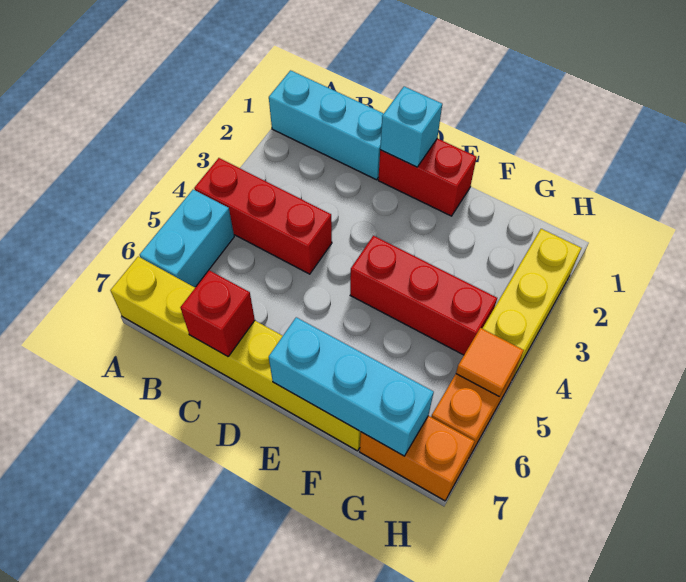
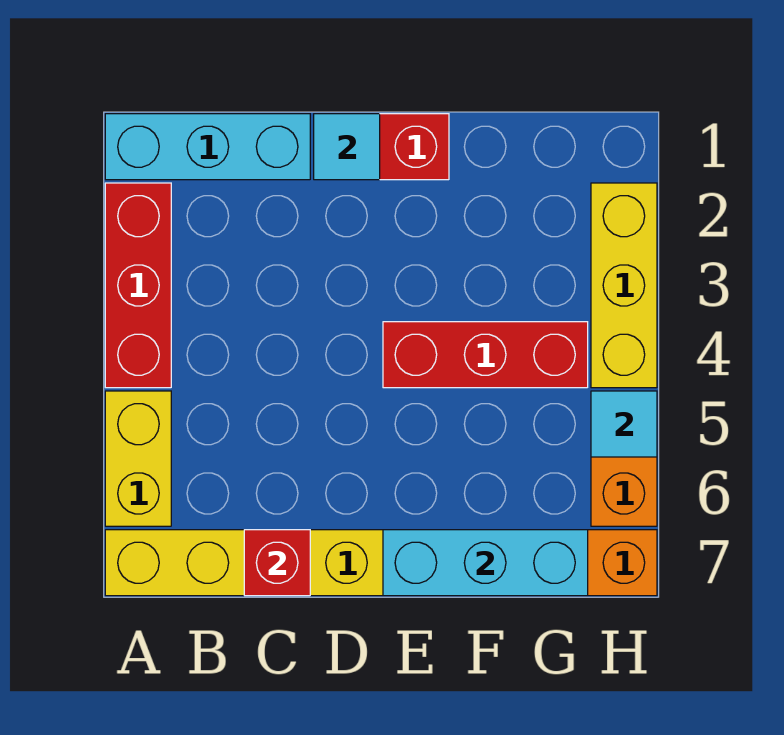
red brick A4:C4 level 1 -> red brick A2:A4 level 1
cyan brick A5:A6 level 1 -> yellow brick A5:A6 level 1
cyan brick D1 level 2 -> cyan tile D1 level 2
orange tile H5 level 2 -> cyan tile H5 level 2

